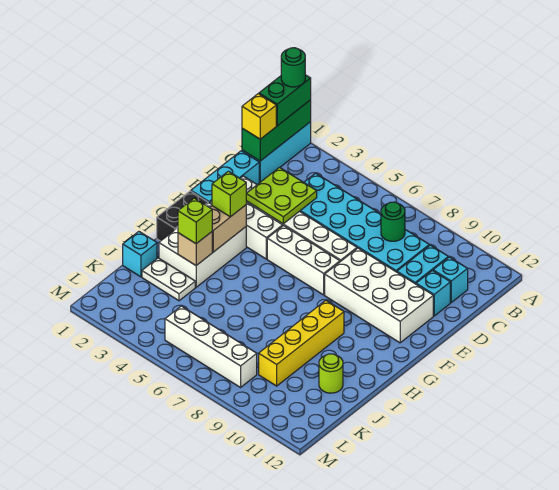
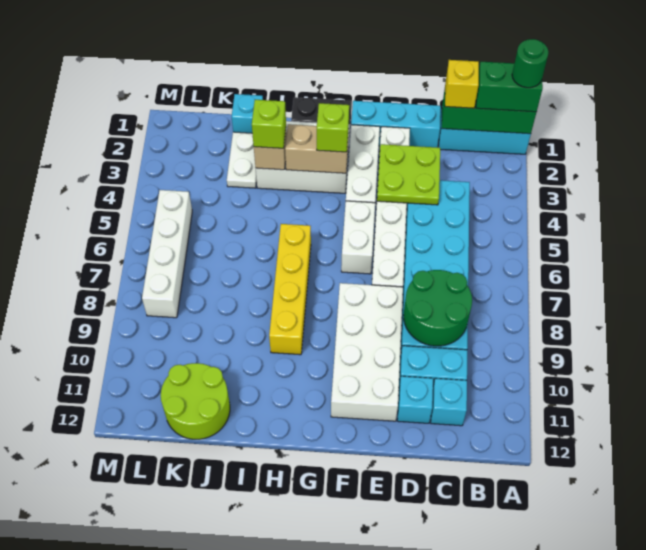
green round brick C8 level 2 -> green round brick C8:D9 level 2
white brick F5:F7 level 1 -> white brick F5:F6 level 1
yellow brick H9:K9 level 1 -> yellow brick H6:H9 level 1
lime round brick J11 level 1 -> lime round brick J11:K12 level 1

